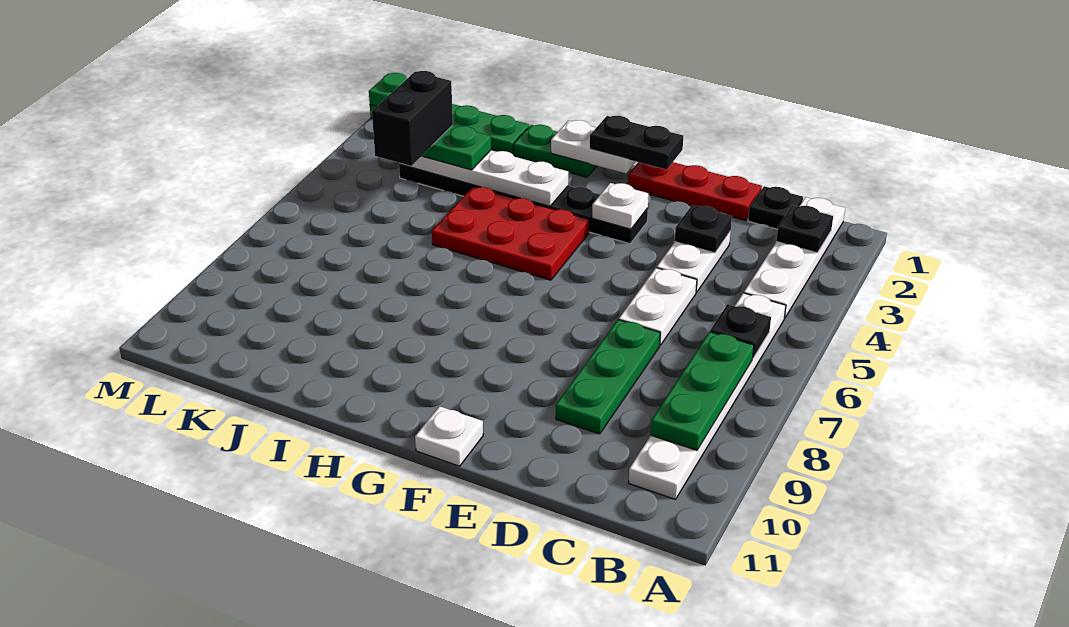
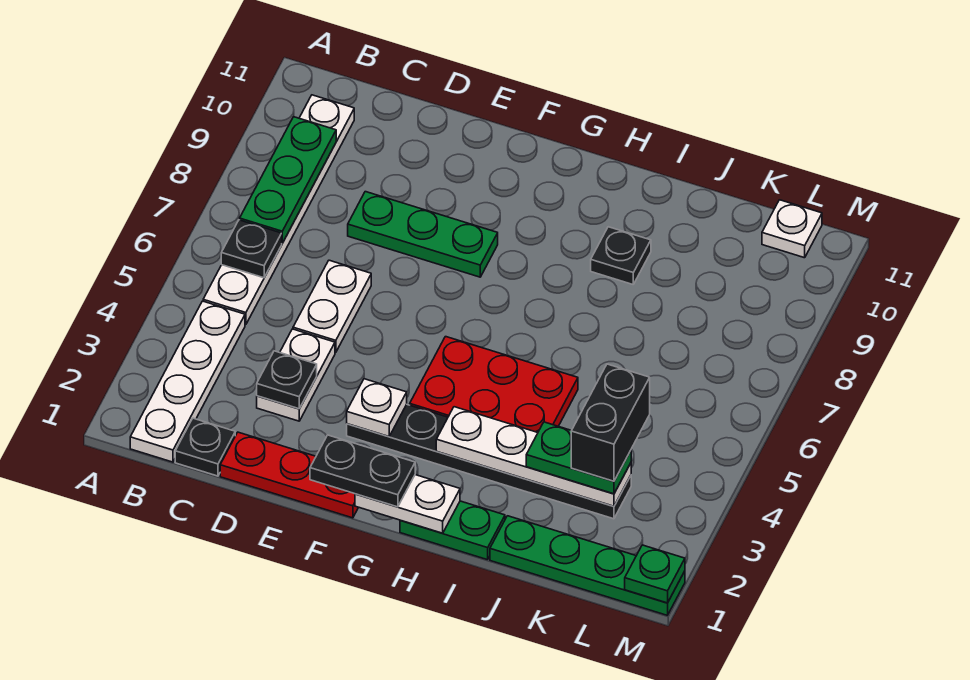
black plate B2 level 2 -> black plate I9 level 1
green plate D7:D9 level 1 -> green plate D8:F8 level 1
white plate F11 level 1 -> white plate L11 level 1

